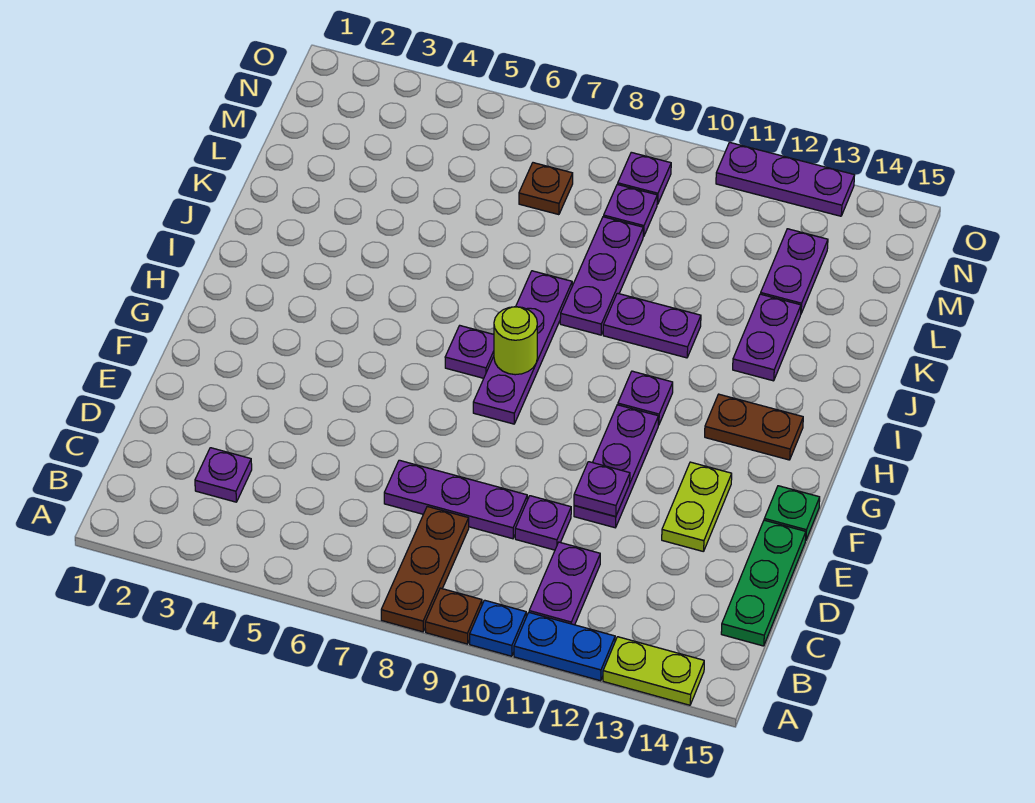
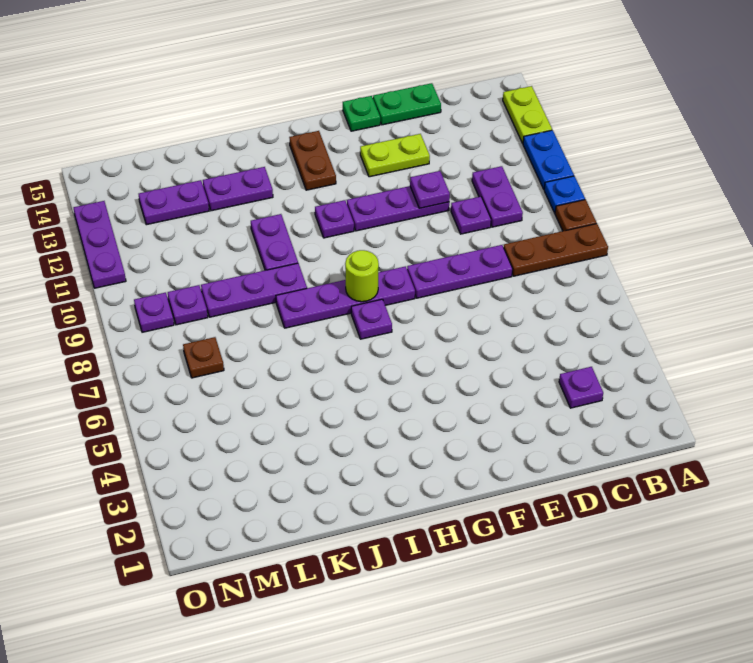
purple plate B11:C11 level 1 -> purple plate C10:C11 level 1
green plate C15:E15 level 1 -> green plate D15:E15 level 1
purple plate D7:D9 level 1 -> purple plate D8:F8 level 1

